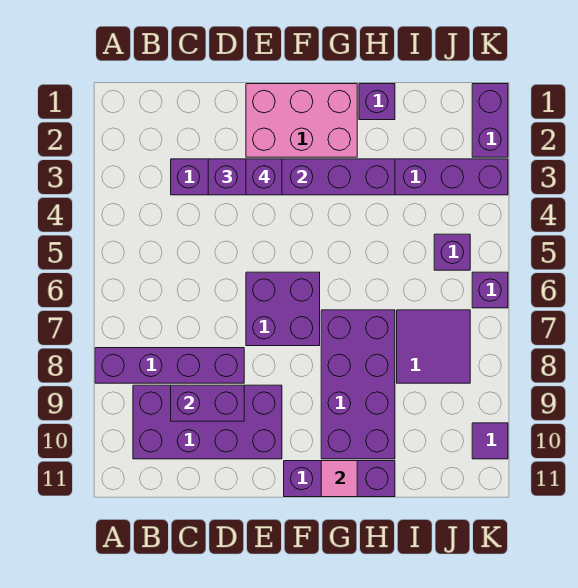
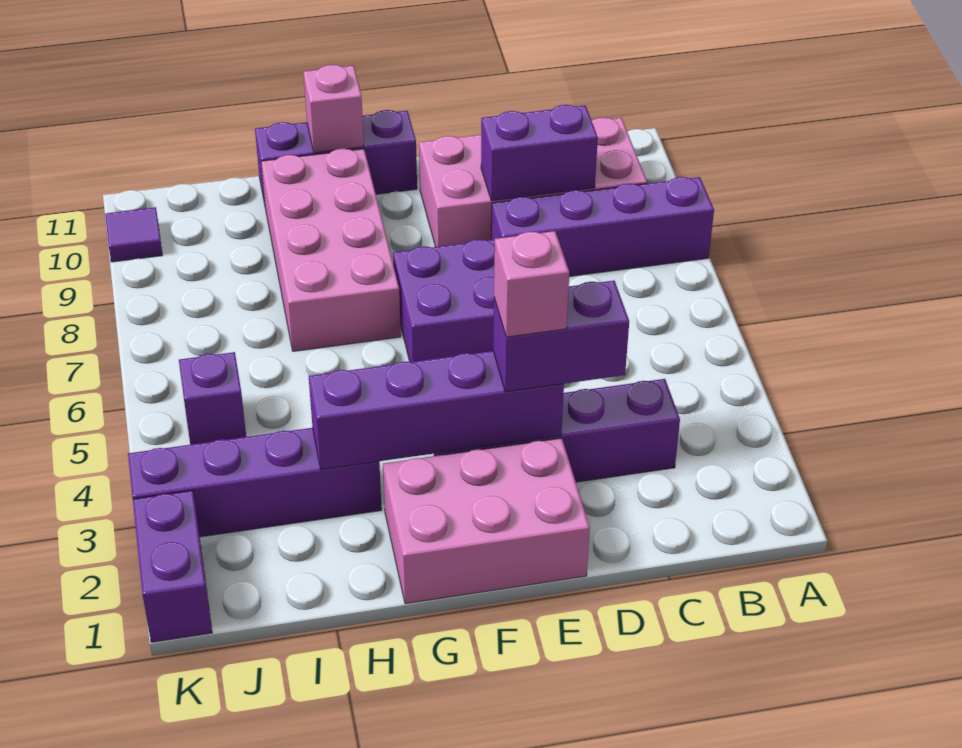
purple brick B9:E10 level 1 -> pink brick B9:E10 level 1
purple brick E3 level 4 -> pink brick E3 level 4
purple brick G7:H10 level 1 -> pink brick G7:H10 level 1
pink tile G11 level 2 -> pink brick G11 level 2
purple brick H1 level 1 -> none
purple tile I7:J8 level 1 -> none
purple brick K6 level 1 -> none

